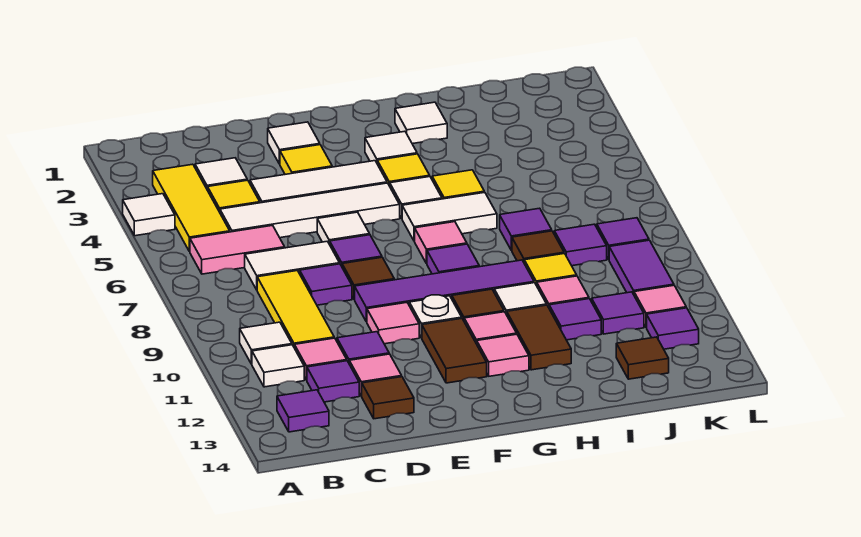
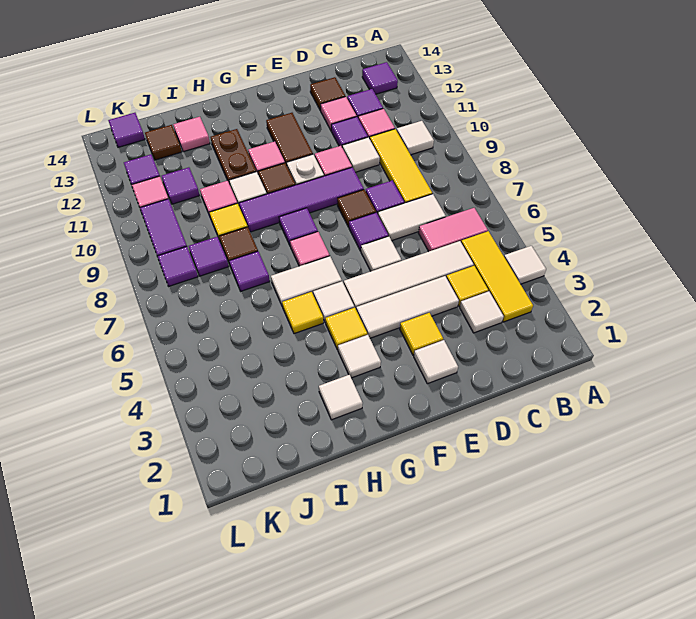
white tile B11 level 1 -> white tile D10 level 1
pink tile G12 level 1 -> pink tile I13 level 1
brown tile H11:H12 level 1 -> brown plate H11:H12 level 1
purple tile I11 level 1 -> purple tile K14 level 1

